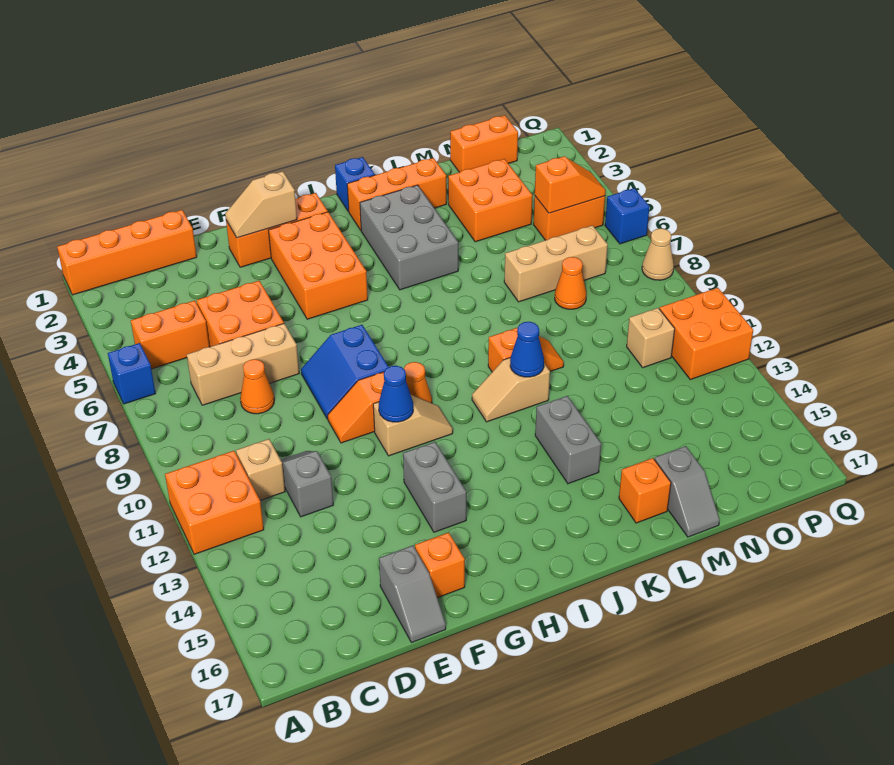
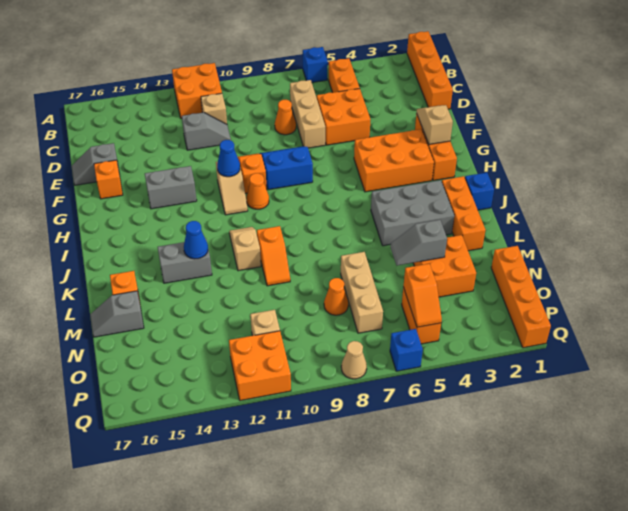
blue cone K11 level 2 -> blue cone K13 level 2
none -> grey slope M4:M5 level 2 top 4
orange brick N1:O1 level 1 -> orange brick N1:Q1 level 1

